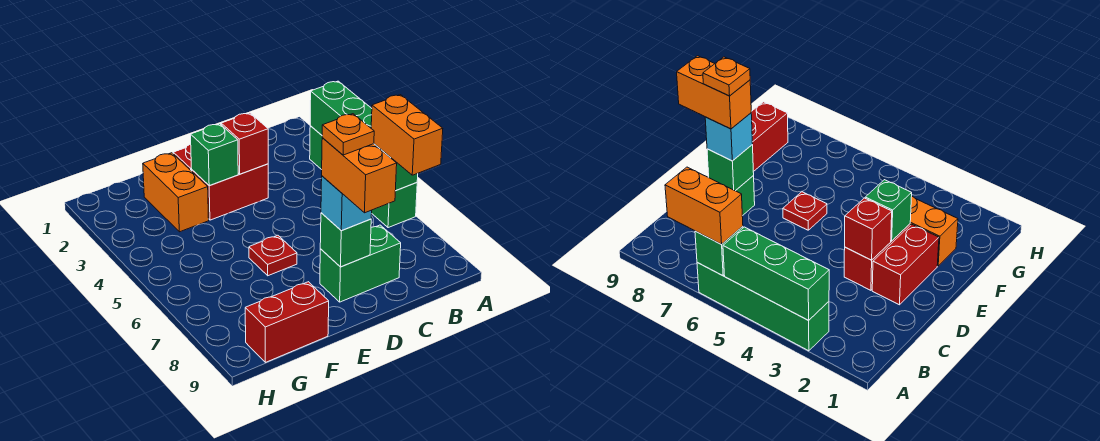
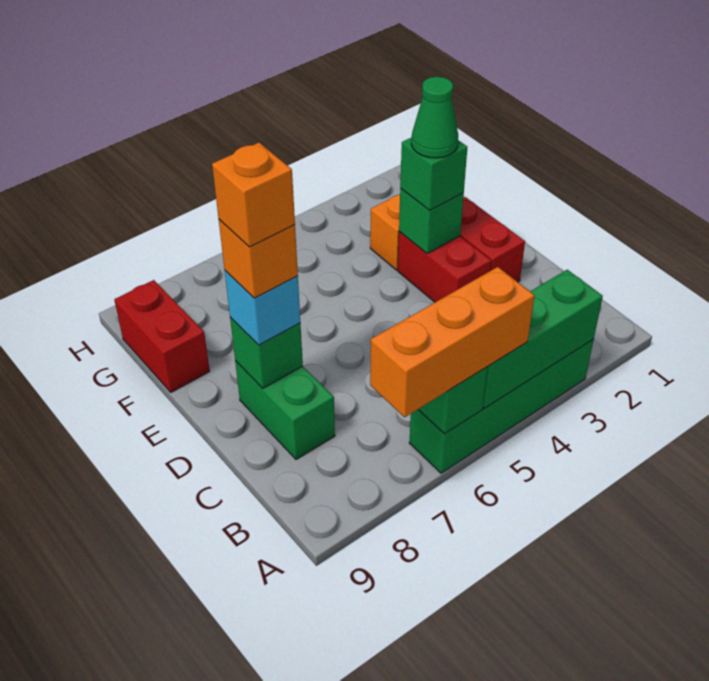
orange brick A6:A7 level 3 -> orange brick A5:A7 level 3
red brick D3 level 2 -> none
orange brick D8:D9 level 4 -> orange brick D8 level 4
orange plate D8 level 5 -> orange brick D8 level 5
none -> green brick E3 level 3
none -> green cone E3 level 4
red plate E6 level 1 -> none

